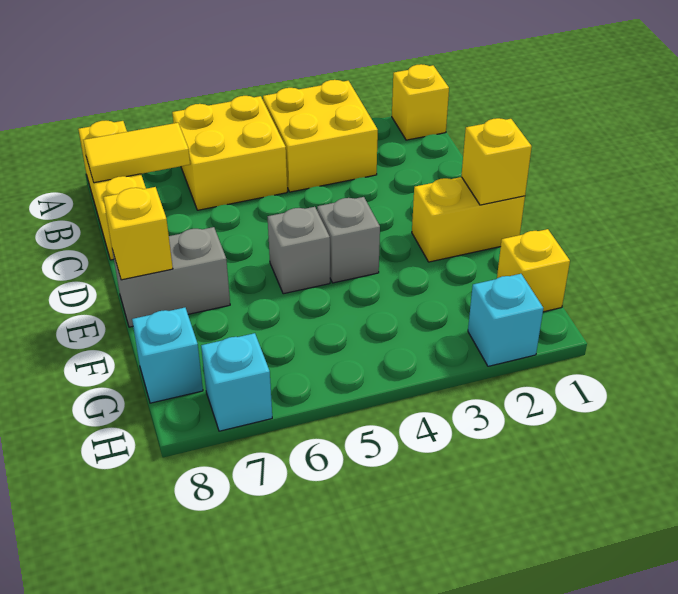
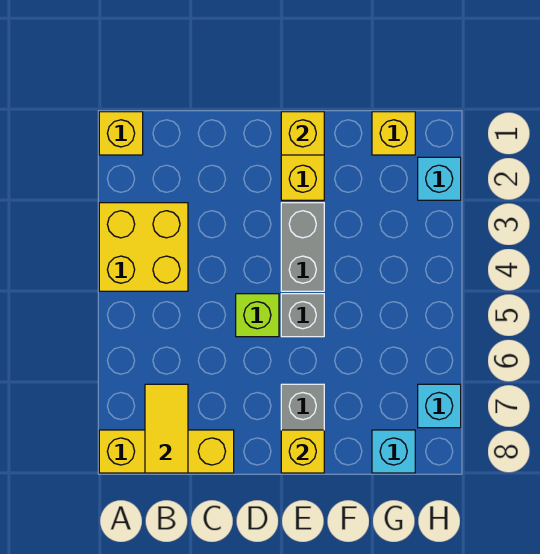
yellow brick A5:B6 level 1 -> none
none -> lime brick D5 level 1
grey brick E4 level 1 -> grey brick E3:E4 level 1

